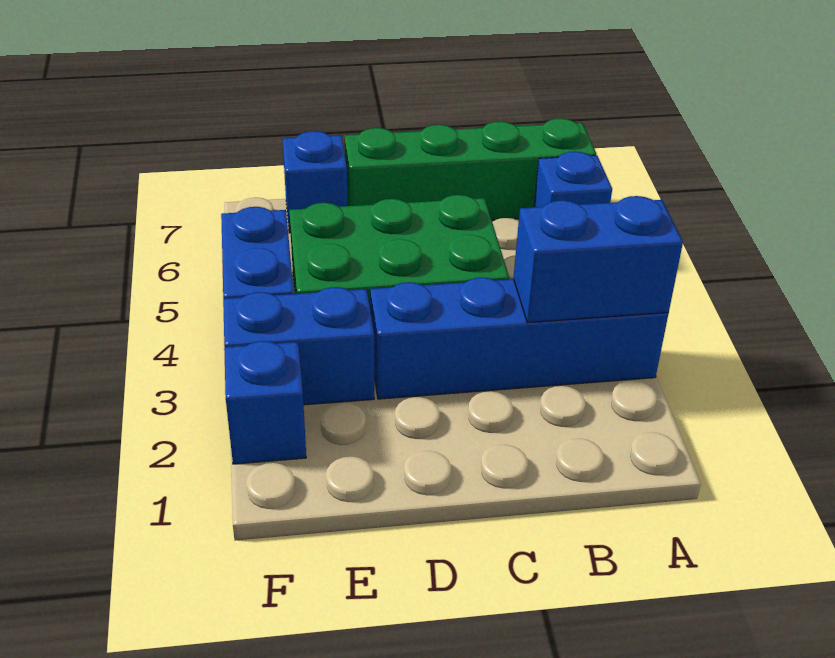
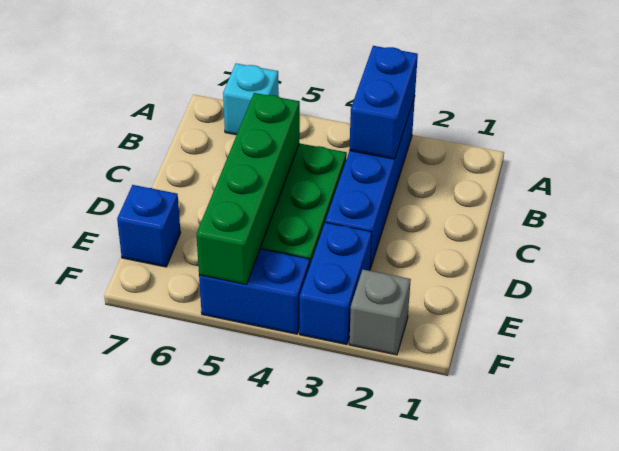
blue brick A6 level 1 -> cyan brick A6 level 1
green brick A7:D7 level 1 -> green brick C5:F5 level 2
blue brick F2 level 1 -> grey brick F2 level 1

